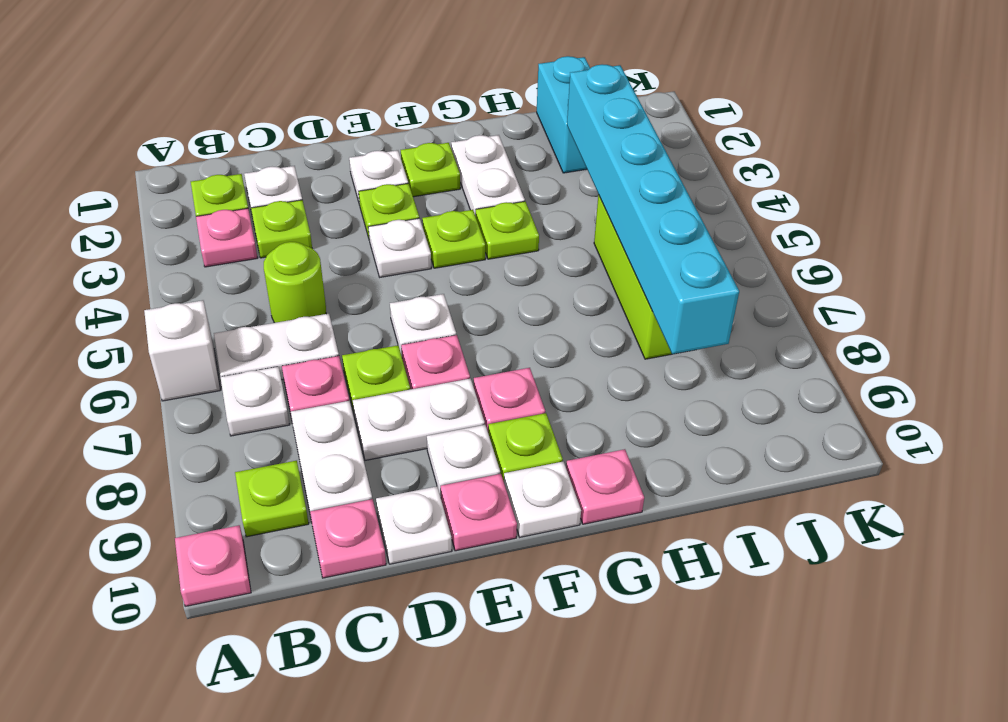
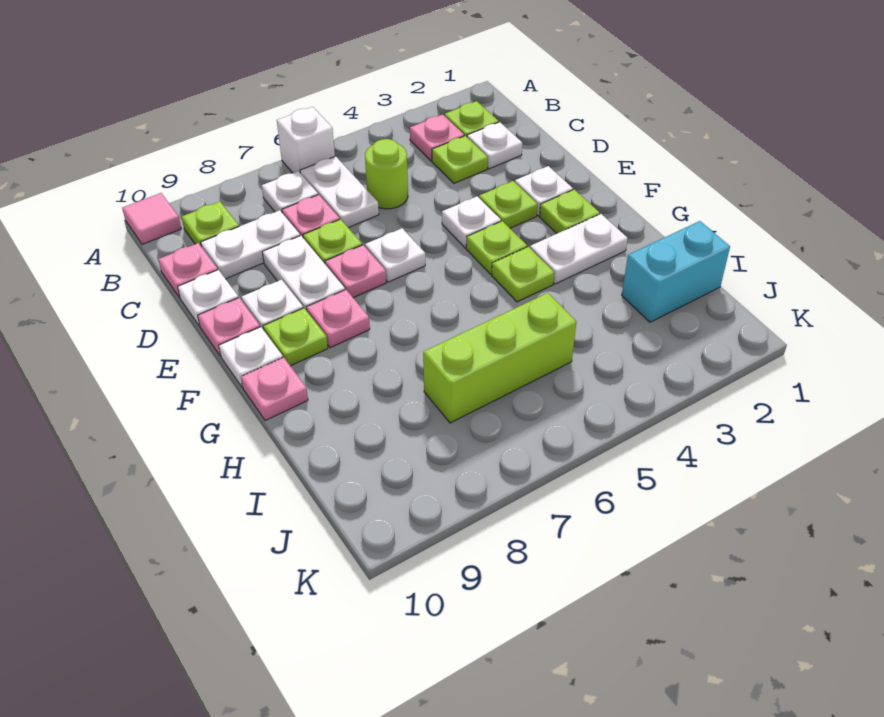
pink plate A10 level 1 -> pink tile A10 level 1
cyan brick I3:I8 level 2 -> none

